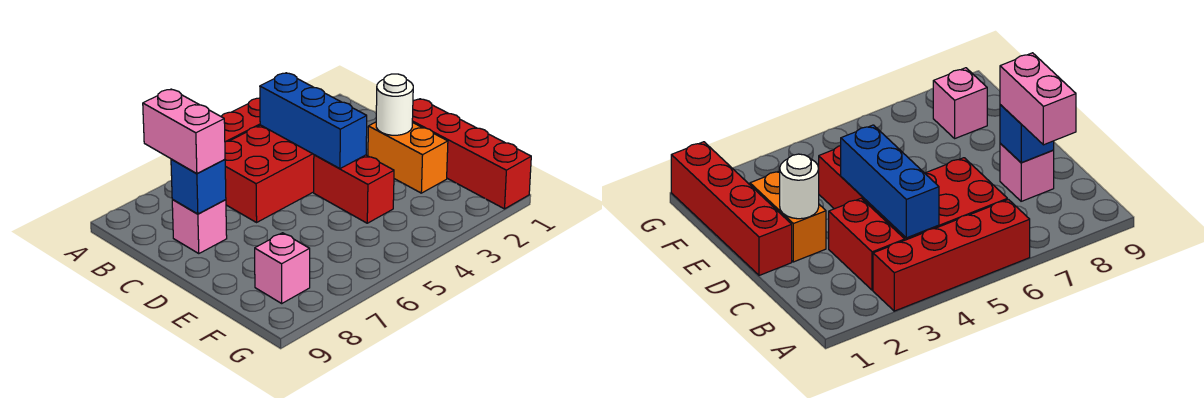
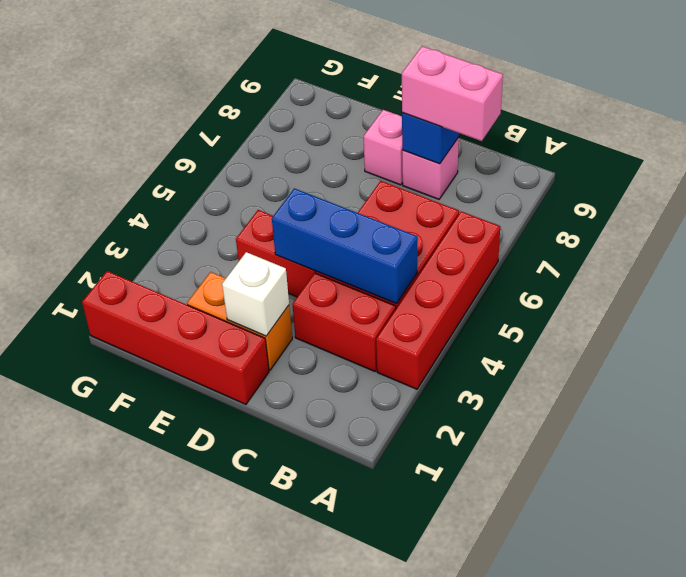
white round brick D2 level 2 -> white brick D2 level 2
pink brick F8 level 1 -> pink brick D8 level 1

